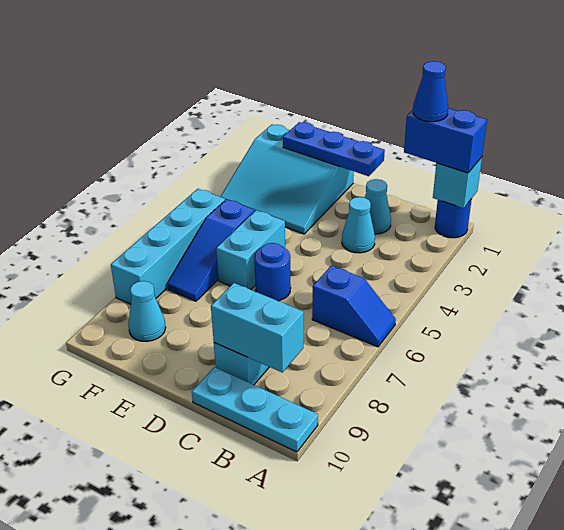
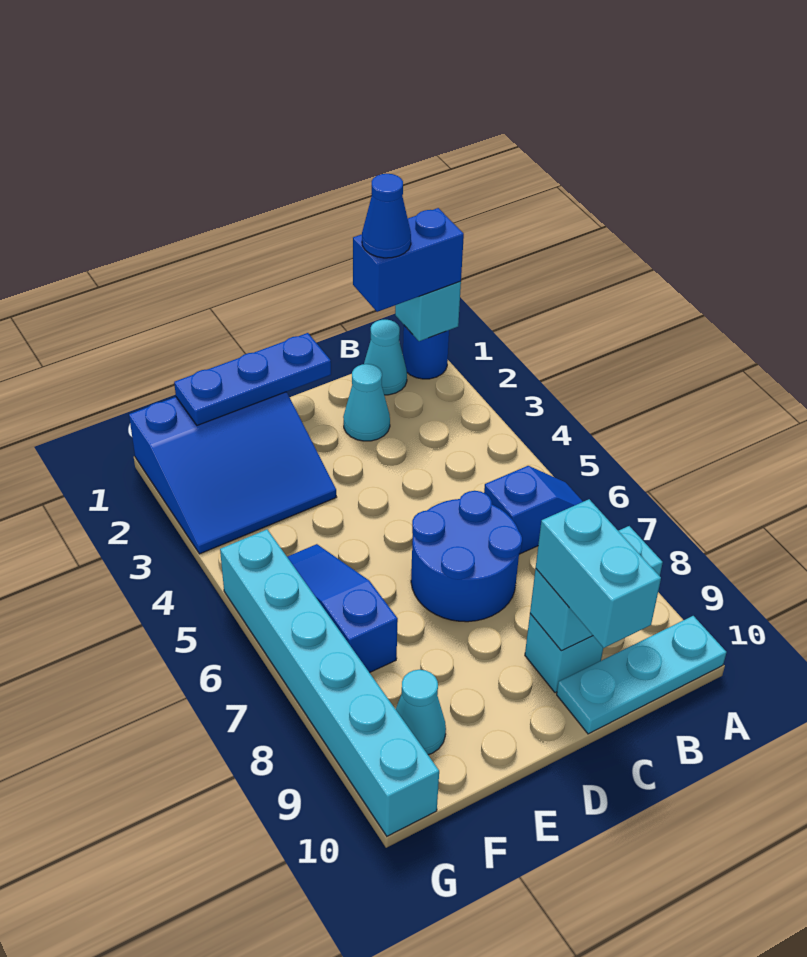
cyan cone C3 level 1 -> cyan cone B1 level 1
blue round brick D6 level 1 -> blue round brick C6:D7 level 1
cyan slope E1:G3 level 1 top 1 -> blue slope E1:G3 level 1 top 1
cyan brick E5:E6 level 1 -> cyan brick C9:C10 level 3
blue slope F5:F7 level 1 top 5 -> blue slope F5:F7 level 1 top 7
cyan brick G5:G8 level 1 -> cyan brick G5:G10 level 1

